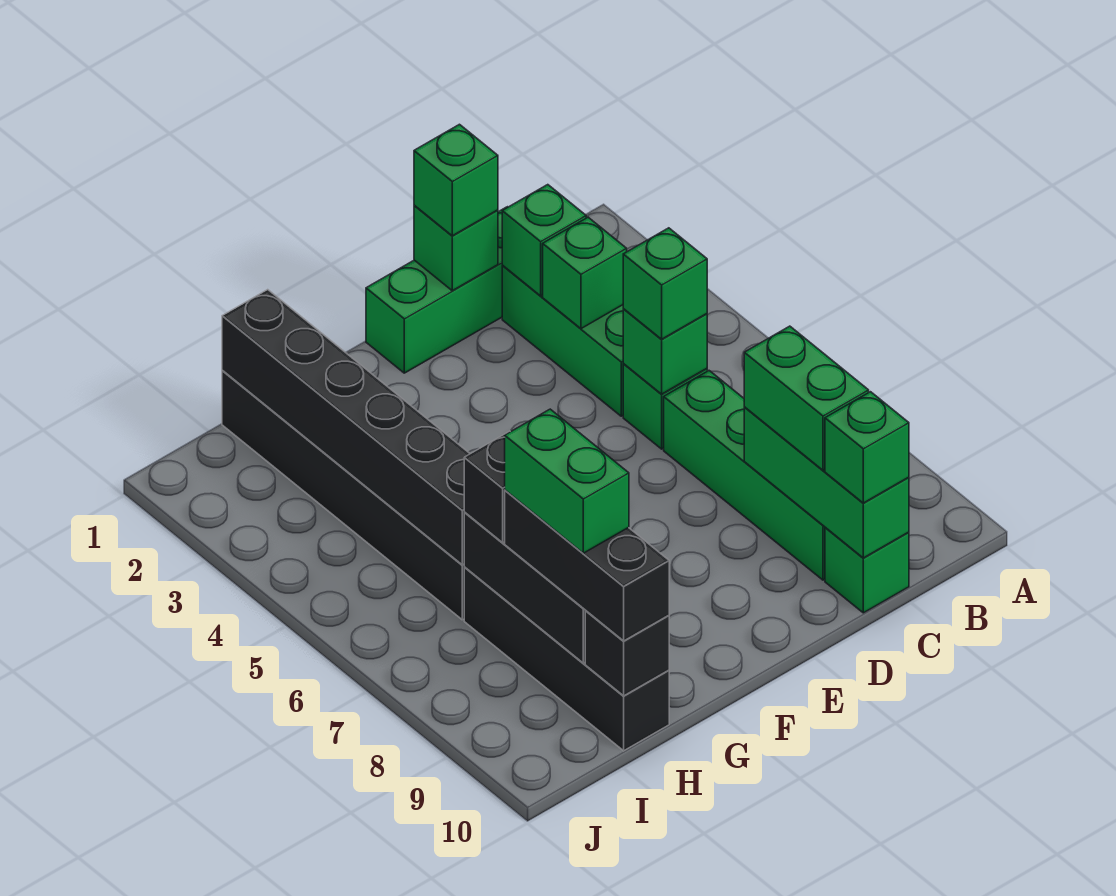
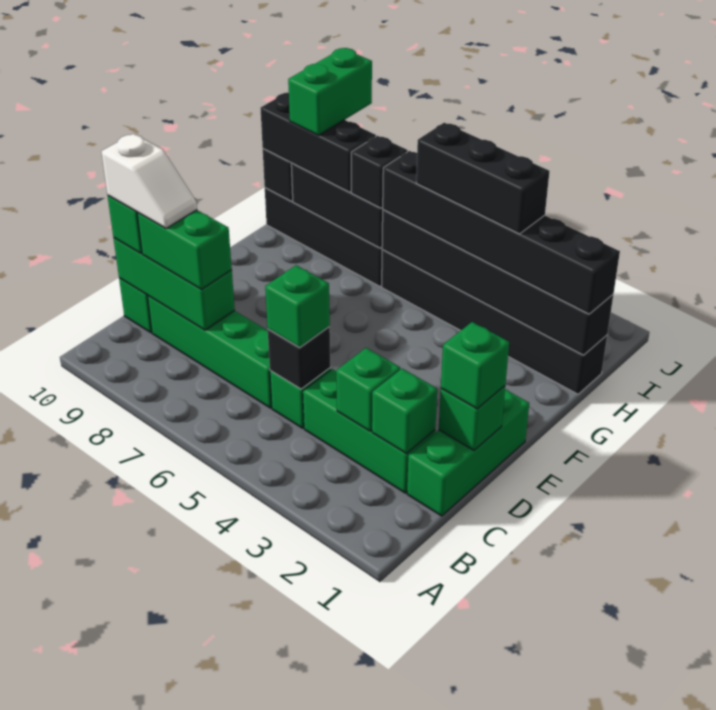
green brick C5 level 2 -> black brick C5 level 2
none -> white slope C9:C10 level 4 top 10
none -> black brick H1:H6 level 3
none -> black brick H3:H5 level 4
green brick H8:H9 level 4 -> green brick H9:I9 level 4

